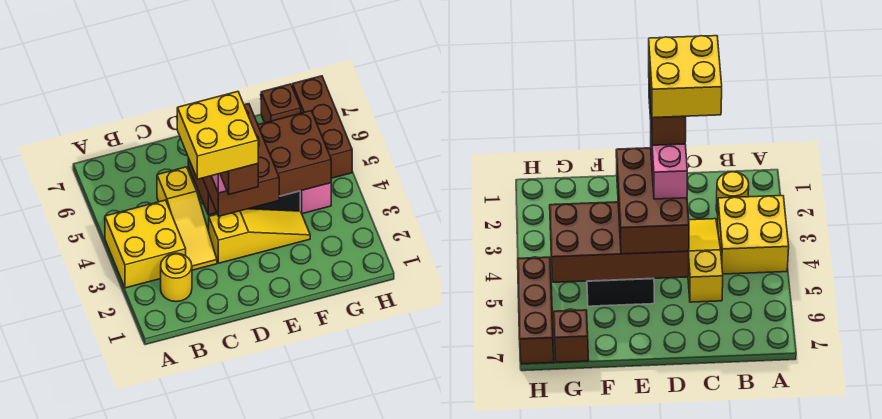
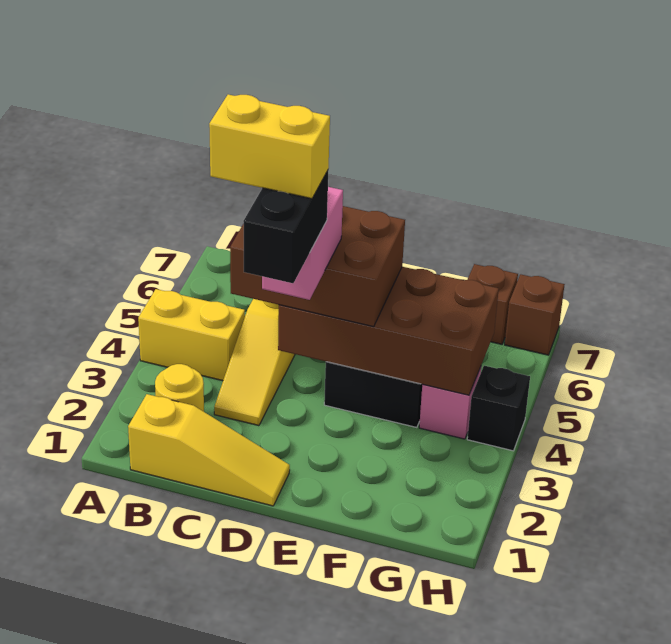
yellow brick A3:B4 level 1 -> yellow brick A4:B4 level 1
yellow brick C2:D3 level 6 -> yellow brick C3:D3 level 6
brown brick D2:D3 level 5 -> black brick D2:D3 level 5
yellow slope D3:F3 level 1 top D -> yellow slope B1:D1 level 1 top B
brown brick D3:E5 level 3 -> brown brick C4:E5 level 3
none -> black brick H4 level 1
brown brick H5:H7 level 1 -> brown brick H7 level 1

